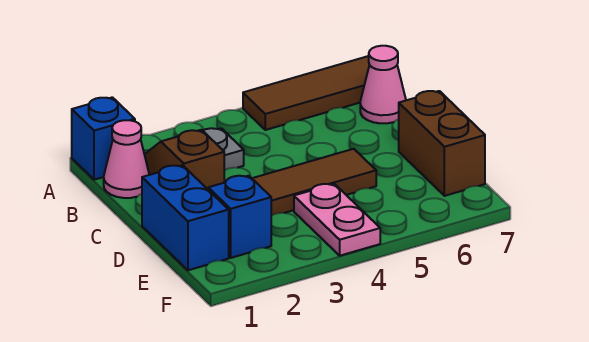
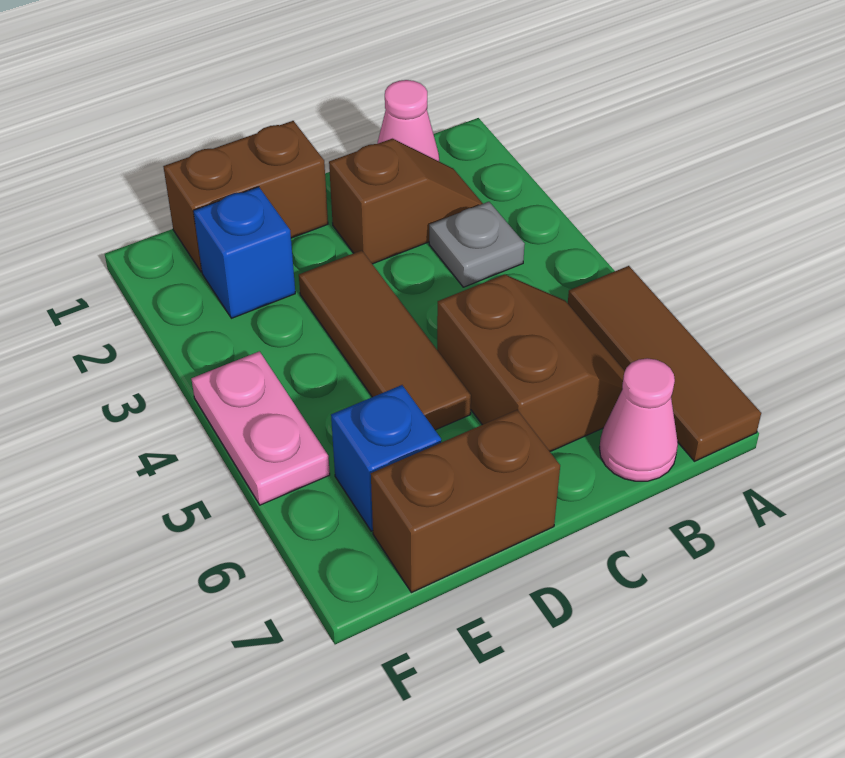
blue brick A1 level 1 -> blue brick E6 level 1
none -> brown slope B5:C6 level 1 top C
blue brick D1:E1 level 1 -> brown brick D1:E1 level 1
pink plate E4:F4 level 1 -> pink plate F4:F5 level 1

